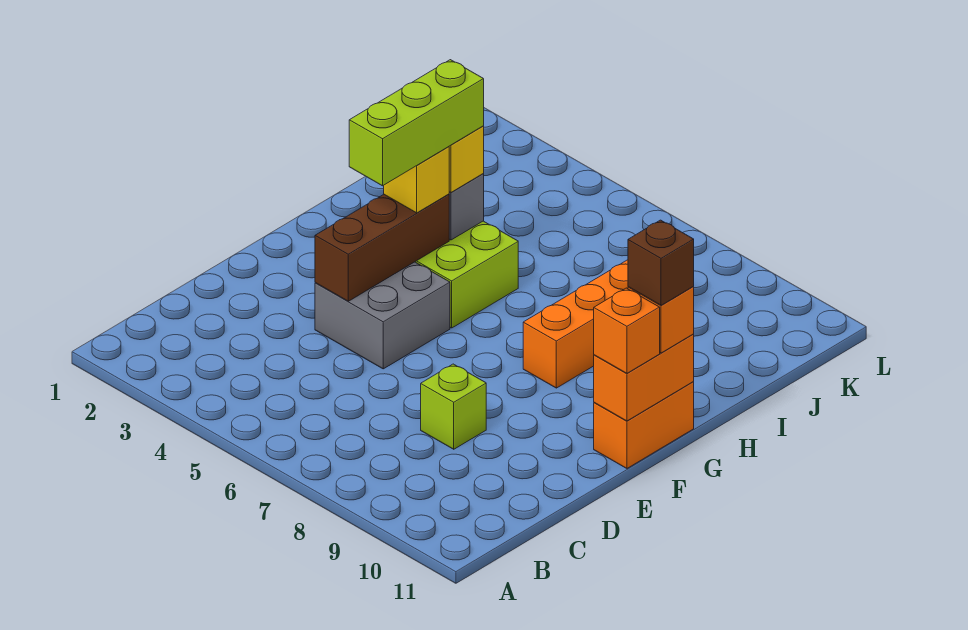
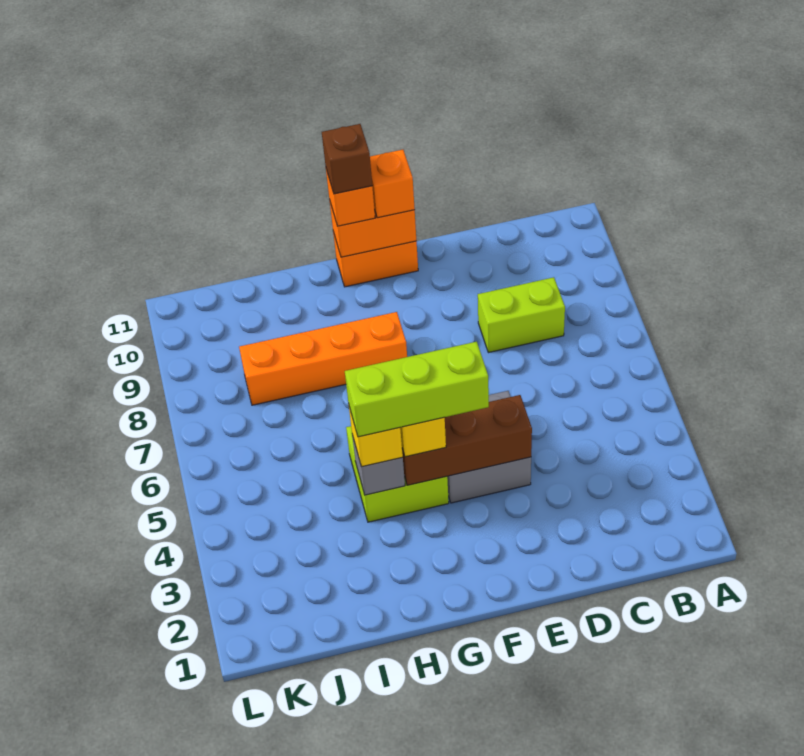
lime brick D8 level 1 -> lime brick C8:D8 level 1

